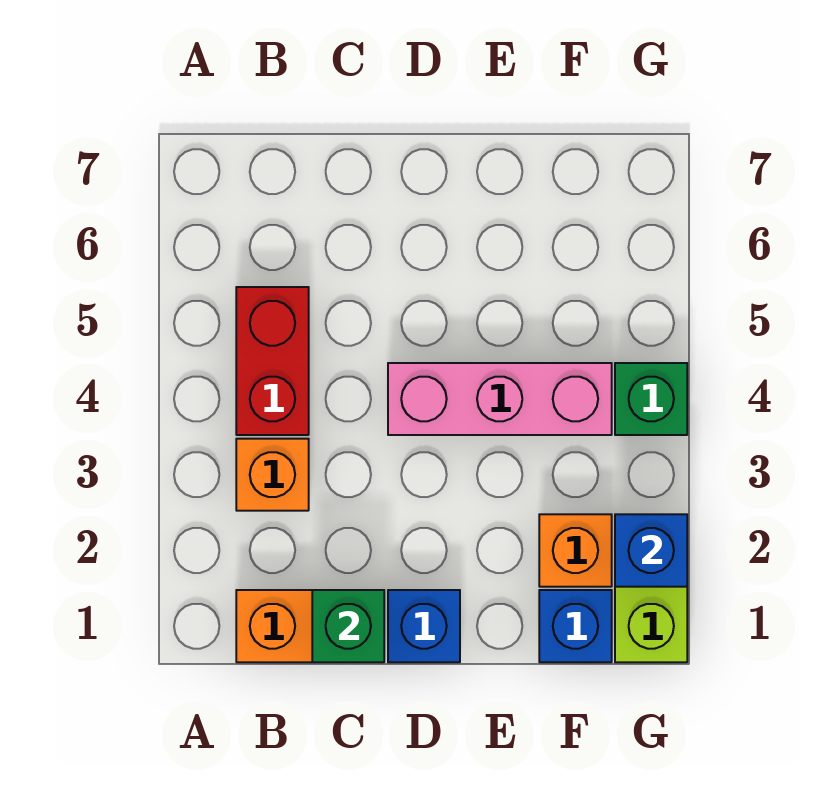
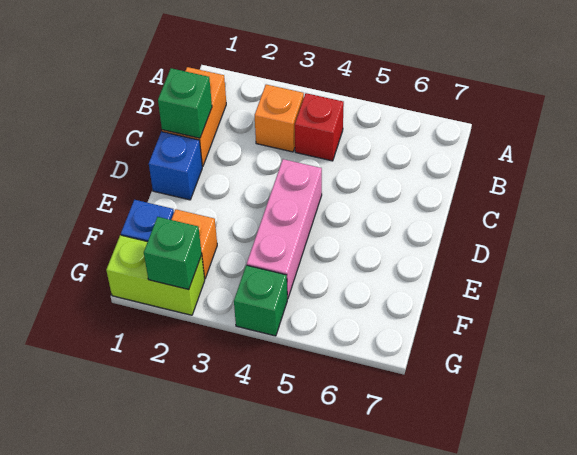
red brick B4:B5 level 1 -> red brick B4 level 1
blue brick G2 level 2 -> green brick G2 level 2

